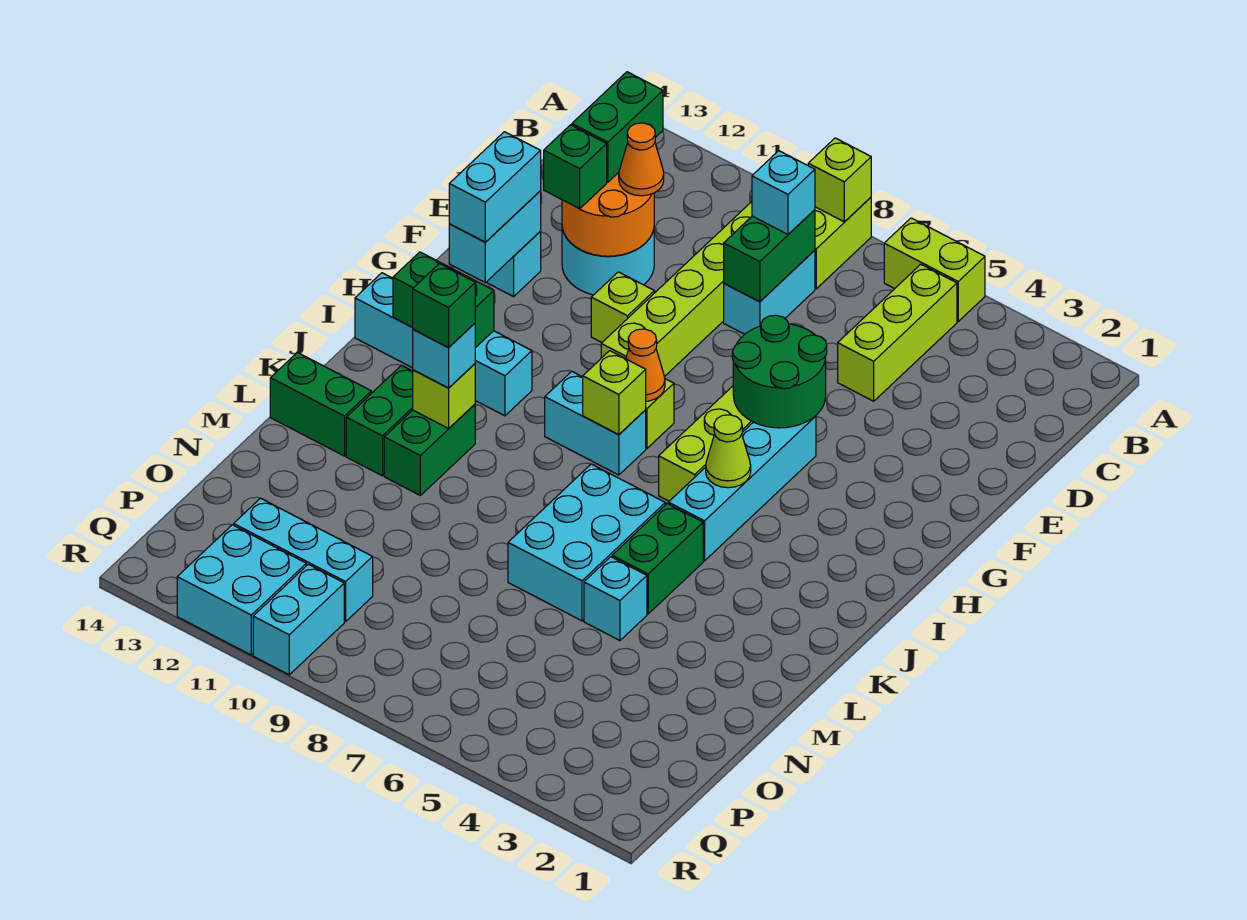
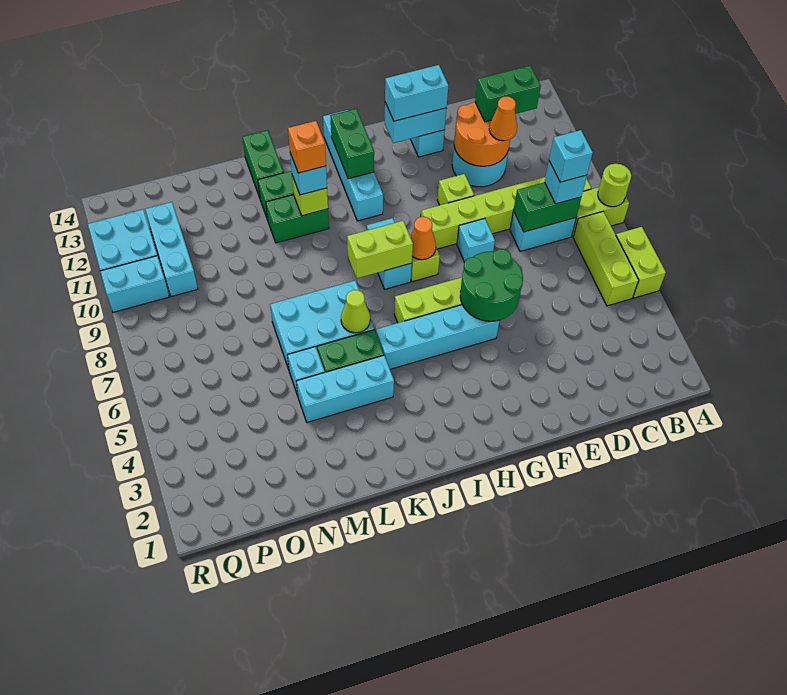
lime brick A8 level 2 -> lime round brick A8 level 2
lime brick B5:D5 level 1 -> lime brick B5:B7 level 1
none -> cyan brick C8 level 4
green brick E12 level 3 -> none
none -> cyan brick F8 level 1
lime cone I5 level 2 -> lime cone K6 level 2
lime brick I8 level 2 -> lime brick I8:J8 level 2
none -> cyan brick K4:M4 level 1
green brick K11 level 4 -> orange brick K11 level 4

